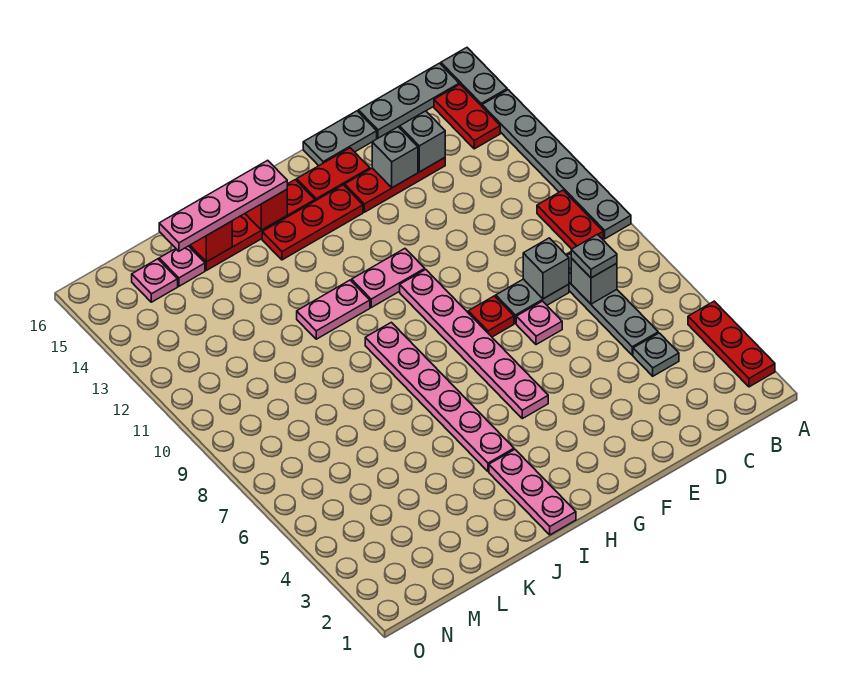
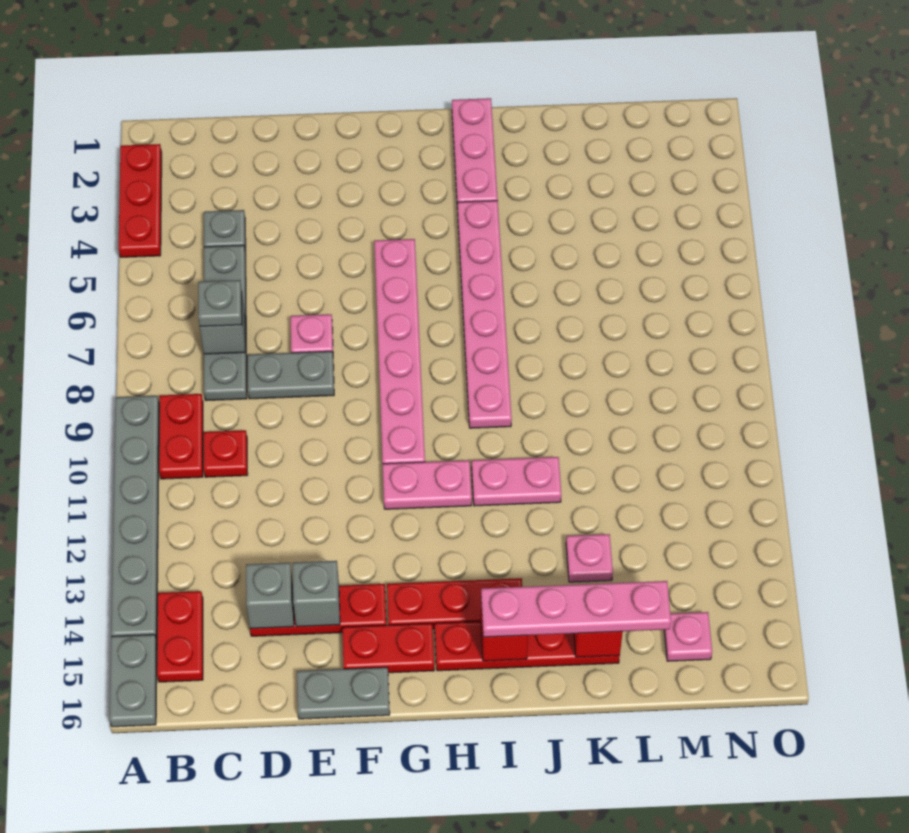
grey plate B16:D16 level 1 -> none
grey brick D8 level 2 -> none
red plate F8 level 1 -> red plate C10 level 1
pink plate L15 level 1 -> pink plate K13 level 1

